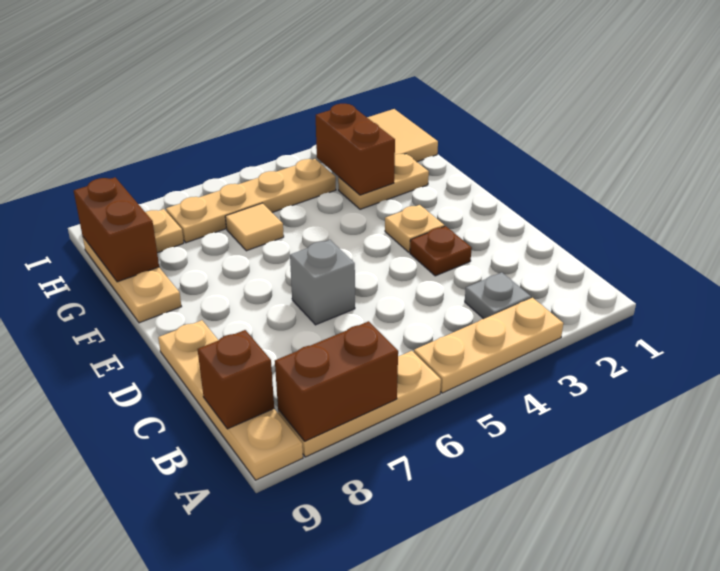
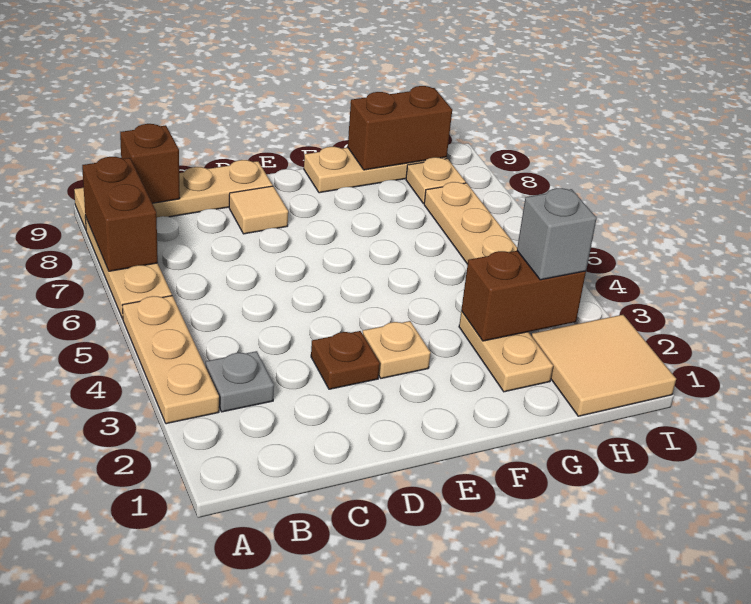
grey brick D6 level 1 -> grey brick H3 level 3
tan tile G6 level 1 -> tan tile D8 level 1

